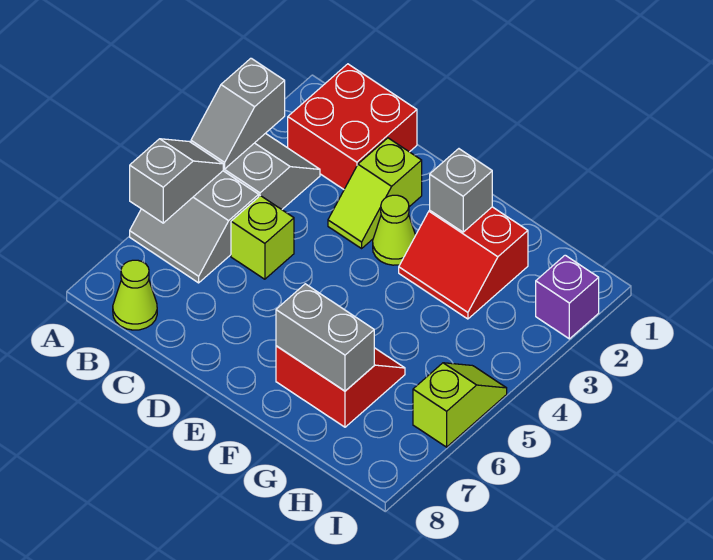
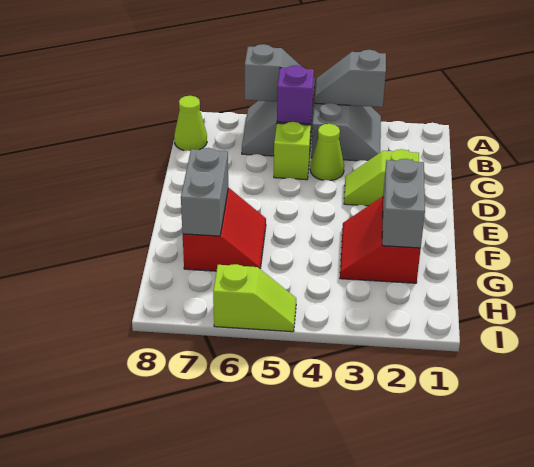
red brick B1:C2 level 1 -> none
lime cone E3 level 1 -> lime cone C4 level 1
grey brick F2 level 2 -> grey brick F2:G2 level 2
purple brick I2 level 1 -> purple brick B5 level 2

